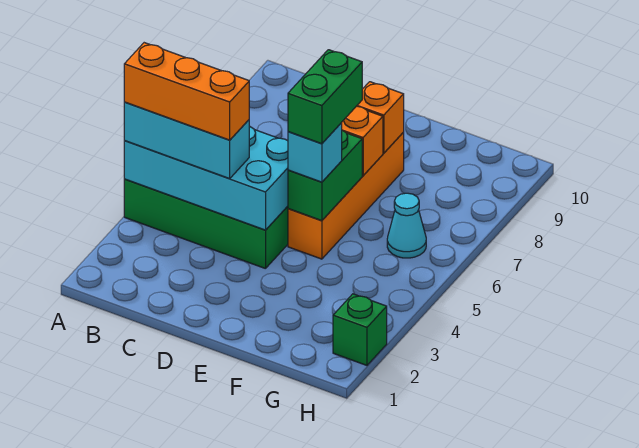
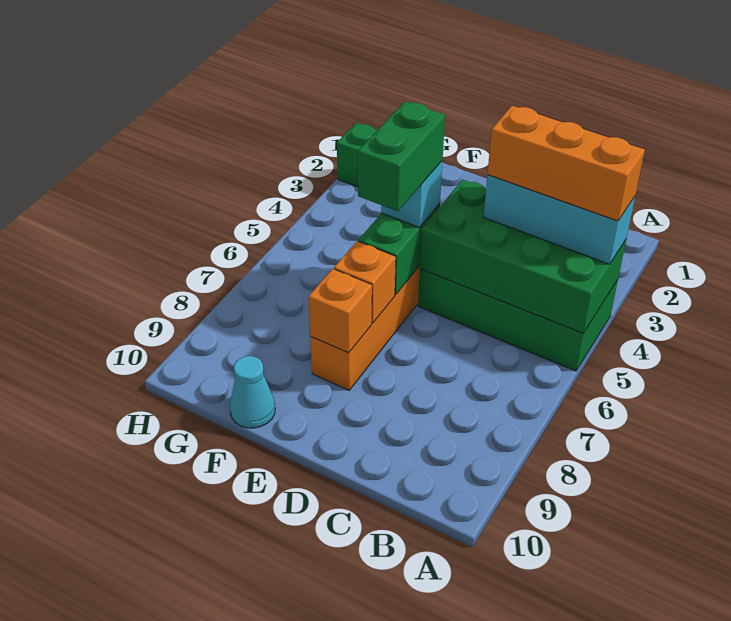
cyan brick A4:D5 level 2 -> green brick A4:D5 level 2
cyan cone G6 level 1 -> cyan cone F10 level 1

